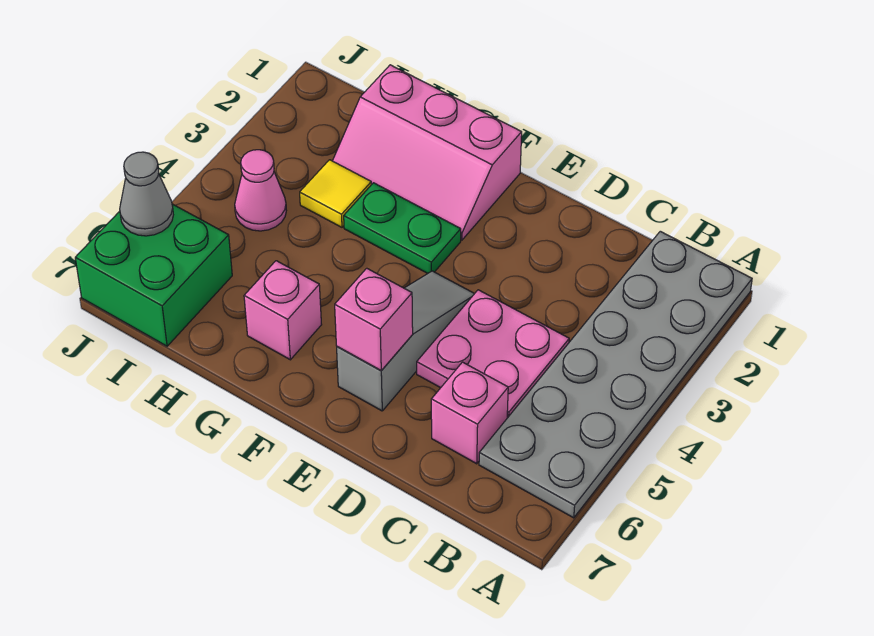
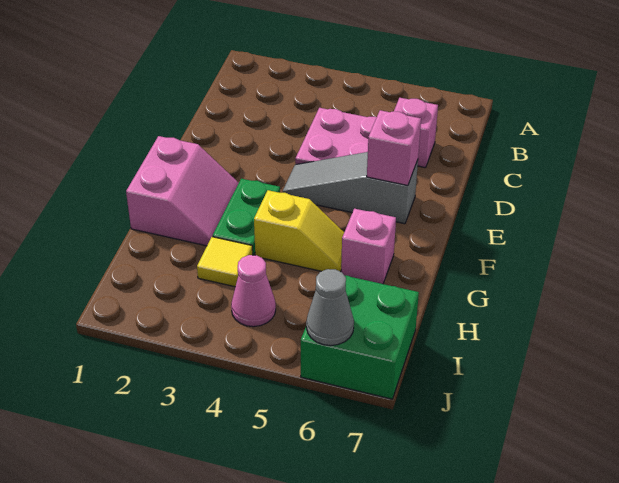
grey plate A1:B6 level 1 -> none
pink slope F1:H2 level 1 top 1 -> pink slope F1:G2 level 1 top 1
none -> yellow slope G4:G5 level 1 top 4

